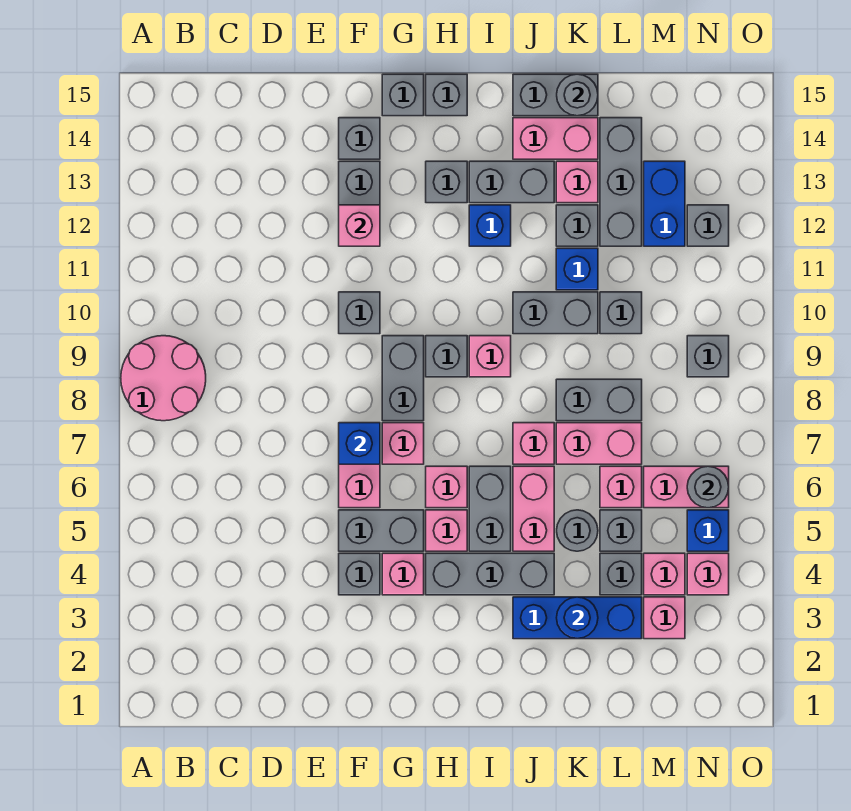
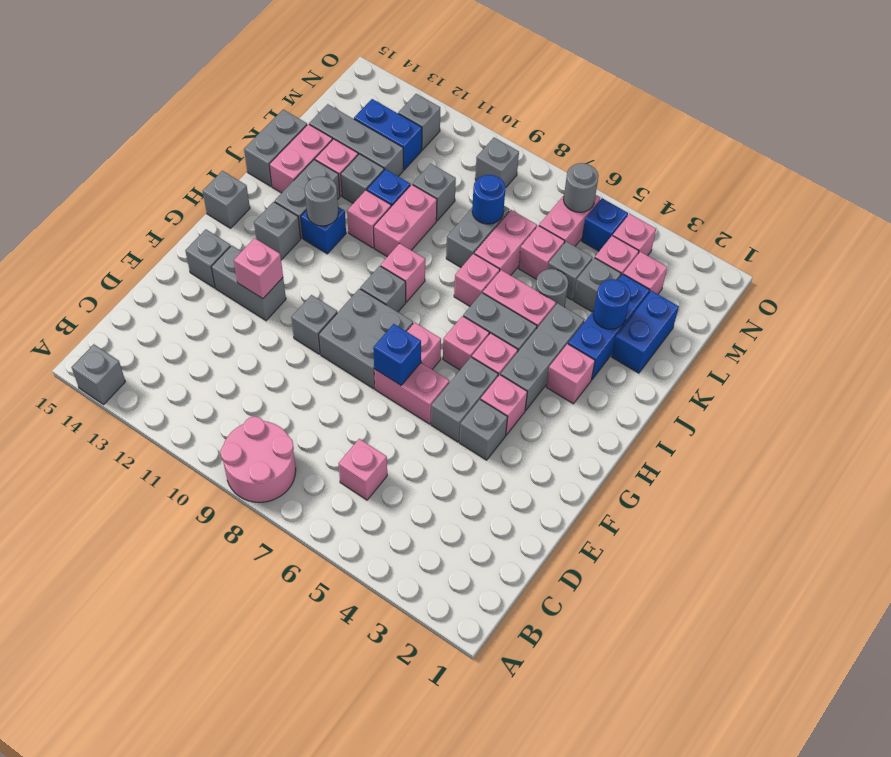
none -> pink brick C6 level 1
grey brick G8:G9 level 1 -> grey brick F8:G9 level 1
grey brick G15 level 1 -> grey brick A14 level 1
none -> pink brick I3 level 1
grey brick J10:K10 level 1 -> pink brick J10:K10 level 1
none -> pink brick J11 level 1
none -> blue brick K2:L2 level 1
grey round brick K15 level 2 -> grey round brick I12 level 2
none -> blue round brick L8 level 2

